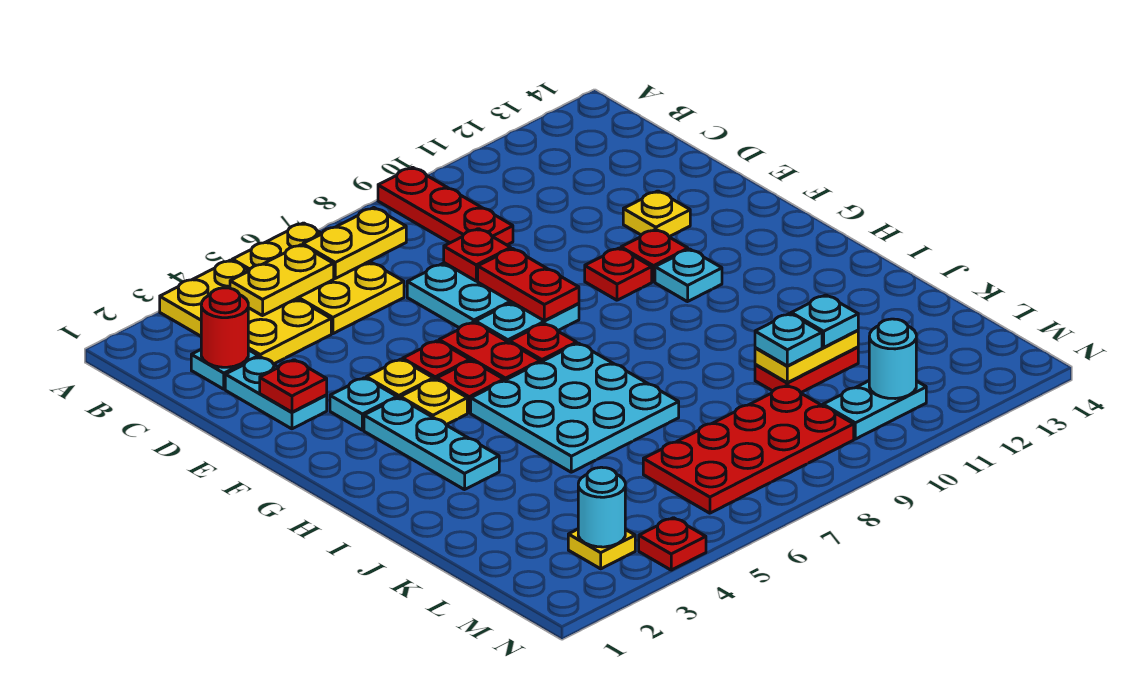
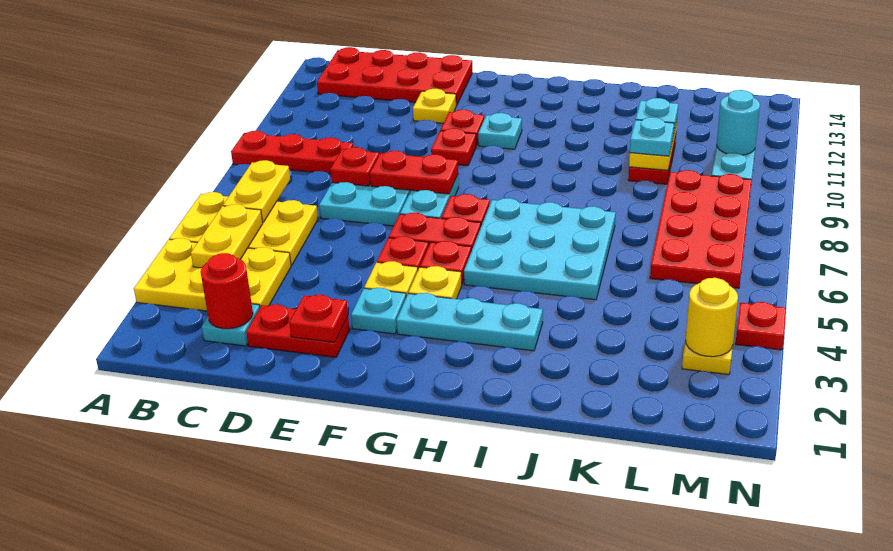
none -> red plate B13:E14 level 1
cyan plate D2:E2 level 1 -> red plate D2:E2 level 1
cyan round brick M3 level 2 -> yellow round brick M3 level 2

